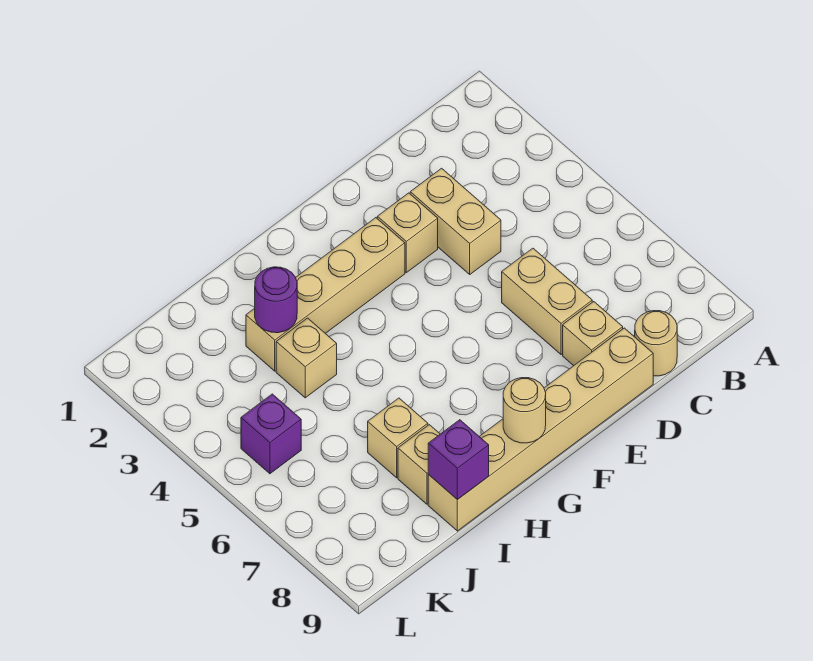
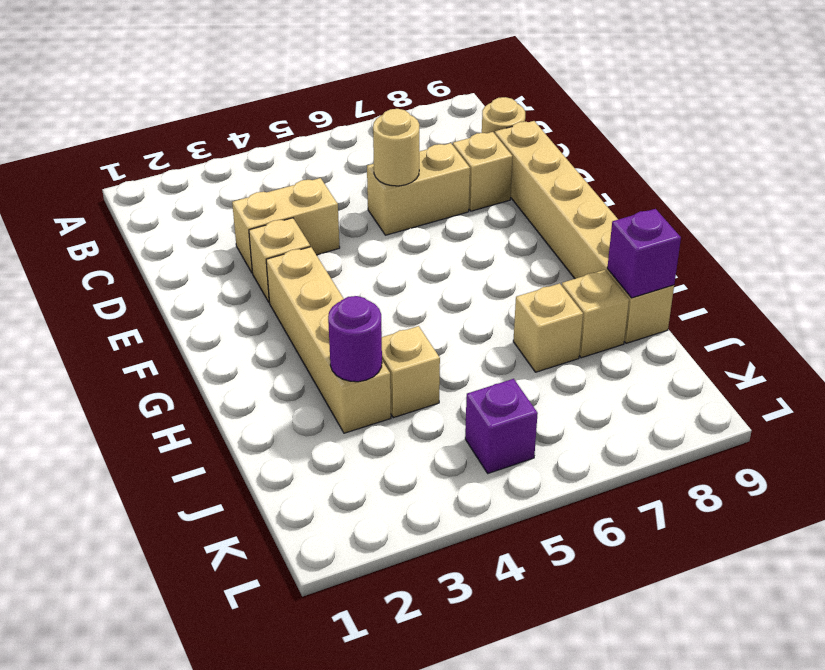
tan round brick G9 level 2 -> tan round brick D6 level 2

